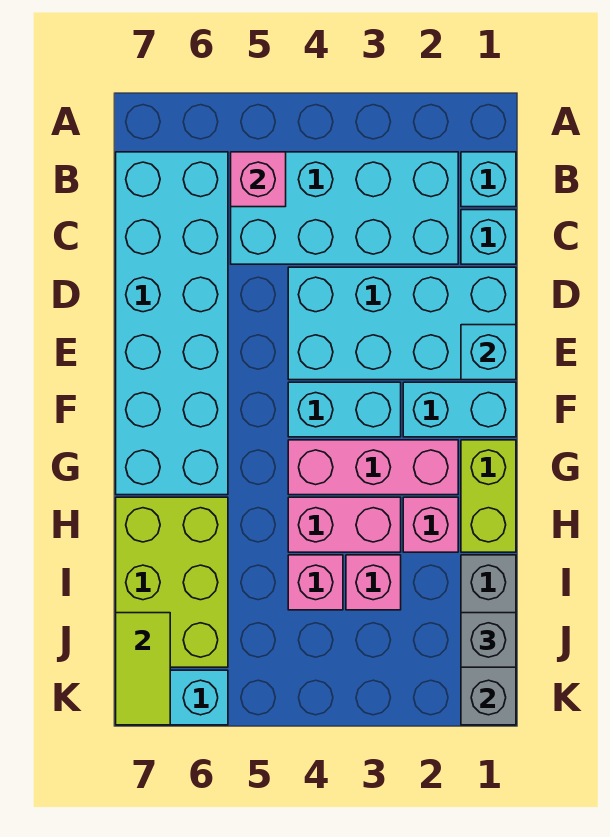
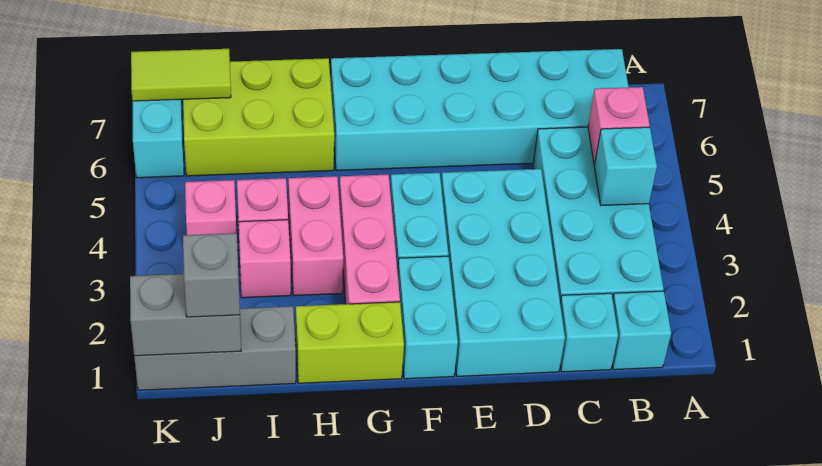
cyan brick E1 level 2 -> cyan brick B4 level 2
pink brick H2 level 1 -> pink brick J4 level 1

